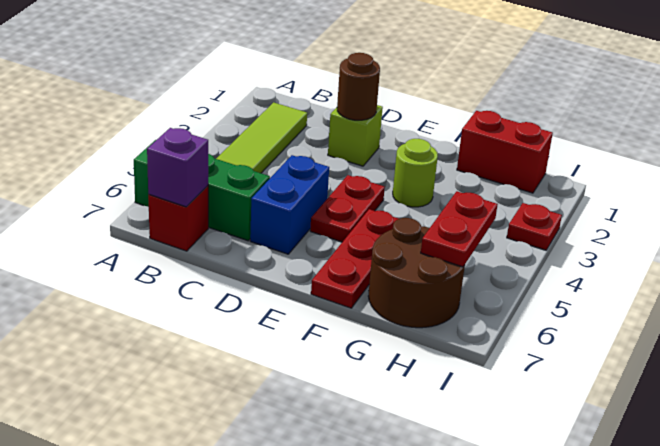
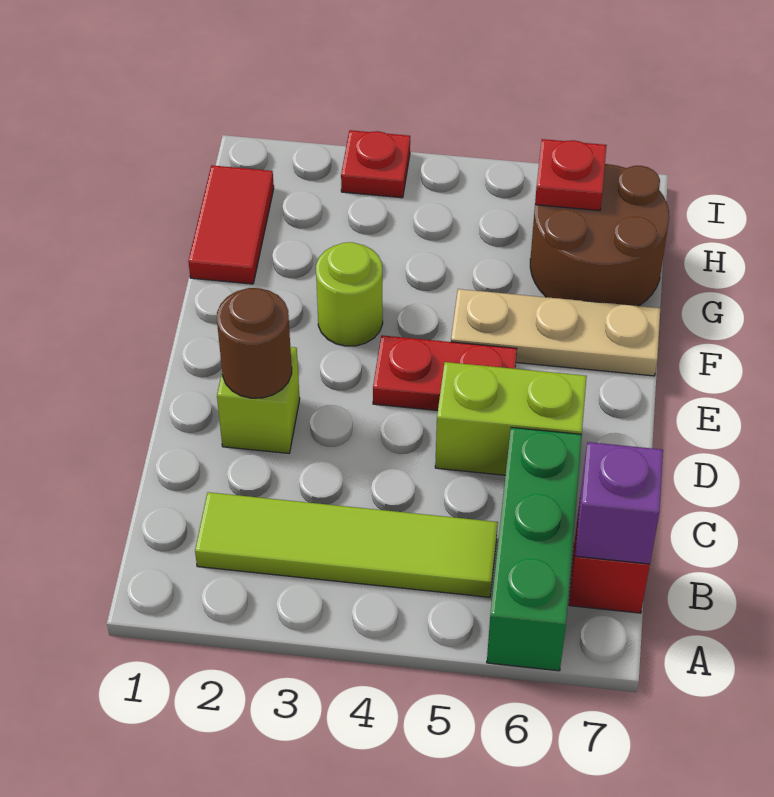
blue brick D5:D6 level 1 -> lime brick D5:D6 level 1
red plate F5:F7 level 1 -> tan plate F5:F7 level 1
red brick G1:H1 level 1 -> red tile G1:H1 level 1
red plate H5:H6 level 2 -> red plate H6 level 2

